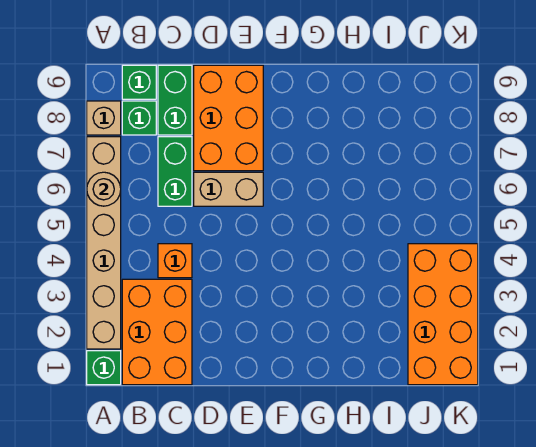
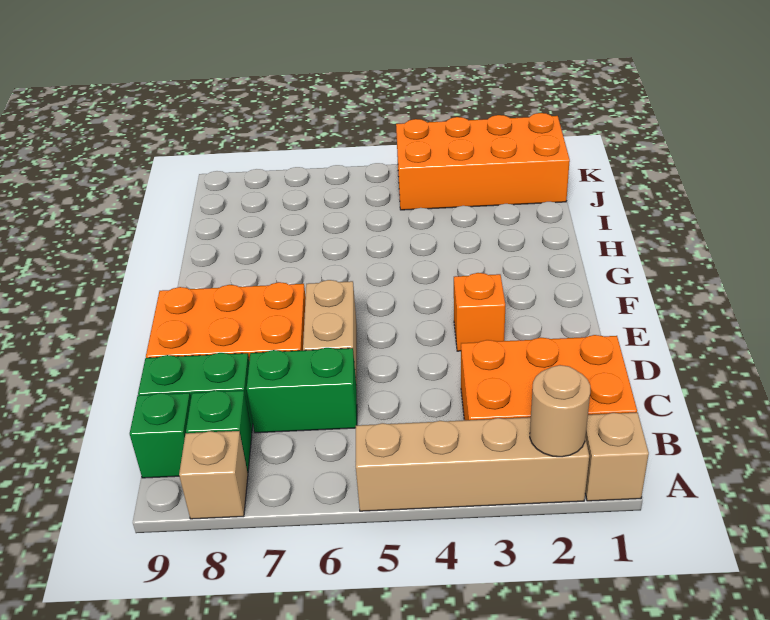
green brick A1 level 1 -> tan brick A1 level 1
tan brick A2:A7 level 1 -> tan brick A2:A5 level 1
tan round brick A6 level 2 -> tan round brick A2 level 2
orange brick C4 level 1 -> orange brick E3 level 1

